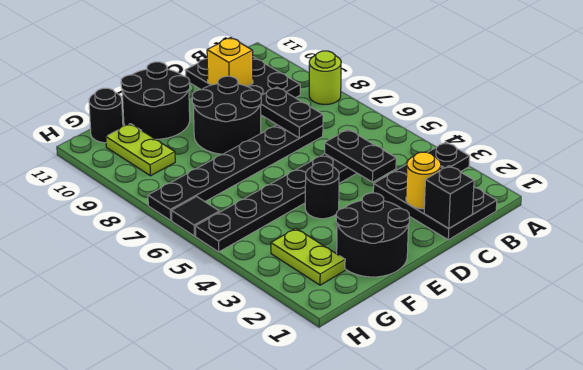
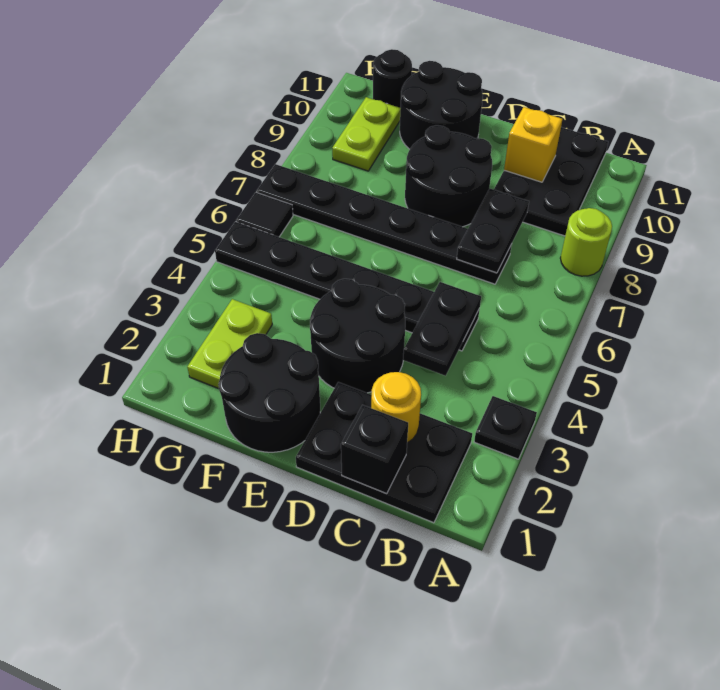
black plate B1:C3 level 1 -> black plate B1:D2 level 1
black round brick E4 level 1 -> black round brick D3:E4 level 1

